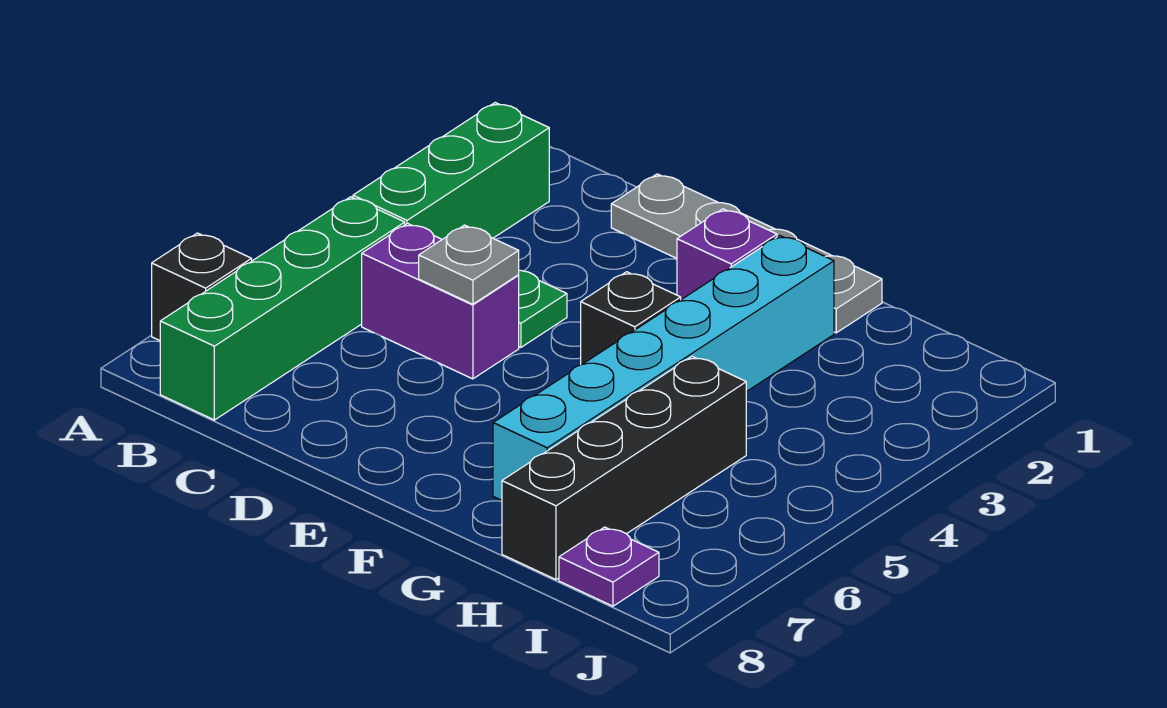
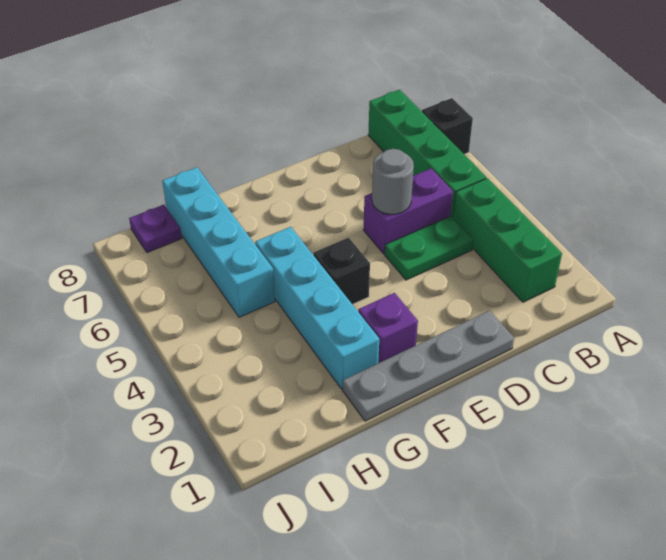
grey plate D5 level 2 -> grey round brick D5 level 2
cyan brick G2:G7 level 1 -> cyan brick G2:G5 level 1
black brick H5:H8 level 1 -> cyan brick H5:H8 level 1

